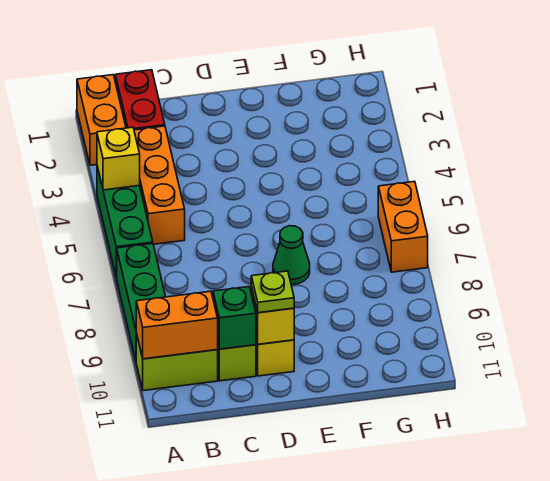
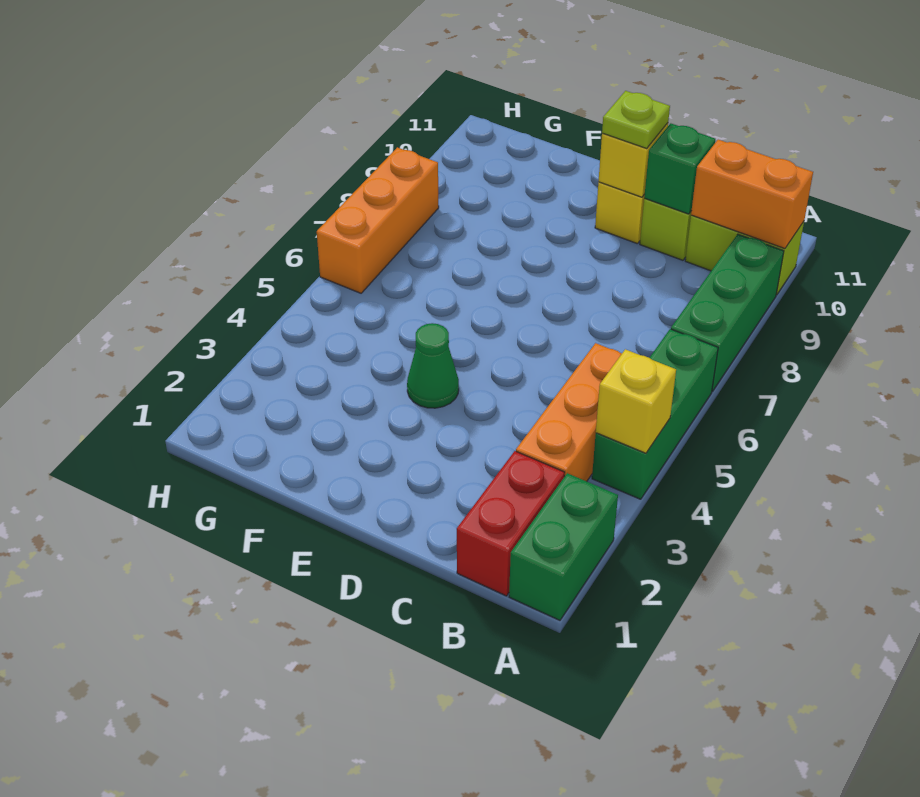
orange brick A1:A2 level 1 -> green brick A1:A2 level 1
green cone E7 level 1 -> green cone E4 level 1
orange brick H6:H7 level 1 -> orange brick H6:H8 level 1

